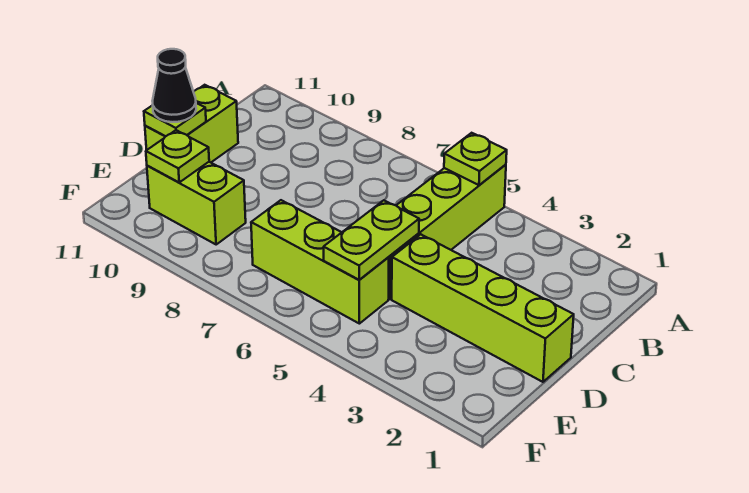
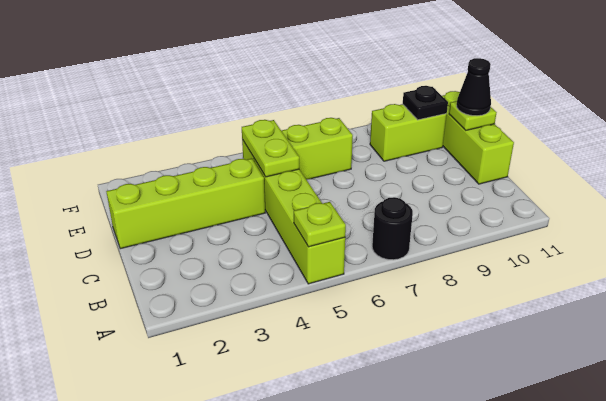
none -> black round brick A7 level 1
lime brick C11:D11 level 1 -> lime brick C11:E11 level 1
lime plate E10 level 2 -> black plate E10 level 2

